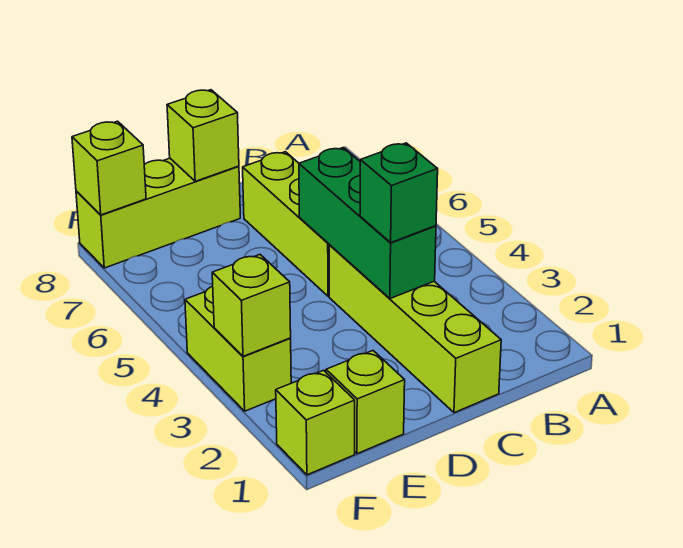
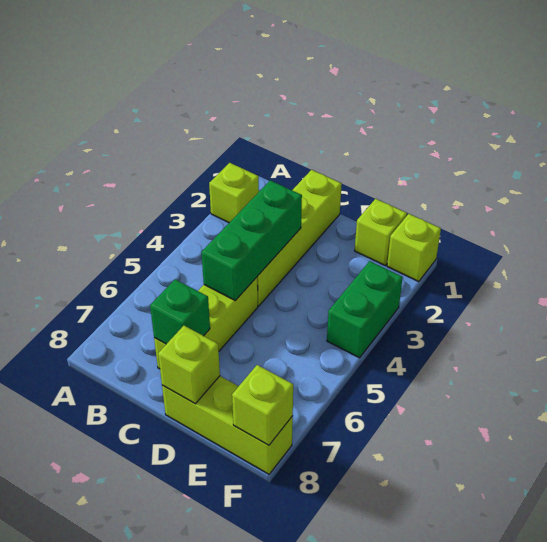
green brick C3 level 3 -> green brick C7 level 2
lime brick F3:F4 level 1 -> green brick F3:F4 level 1
lime brick F3 level 2 -> lime brick A2 level 1

